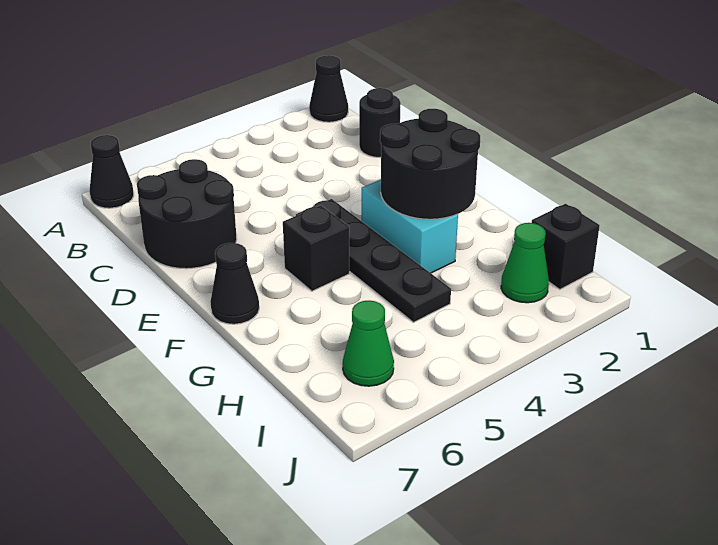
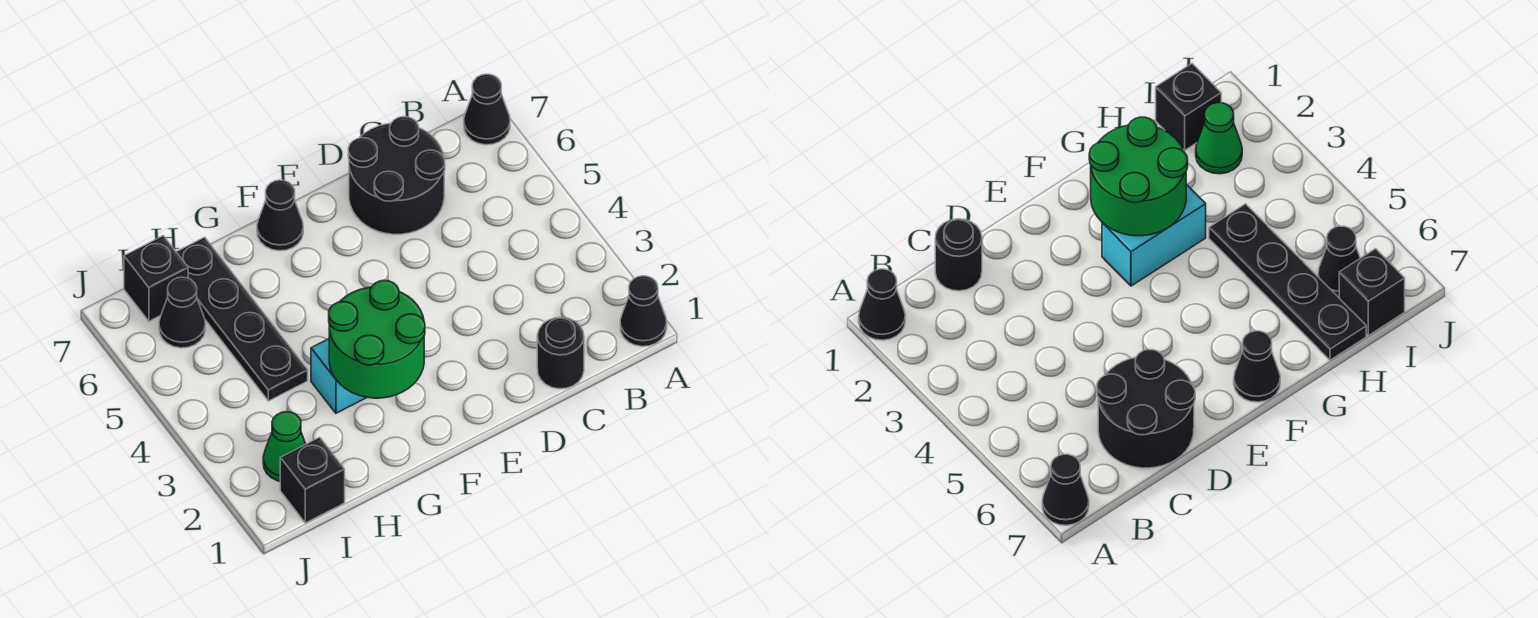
black plate E4:H4 level 1 -> black plate H4:H7 level 1
black round brick F2:G3 level 2 -> green round brick F2:G3 level 2
black brick F5 level 1 -> black brick I7 level 1
green cone I6 level 1 -> black cone I6 level 1

